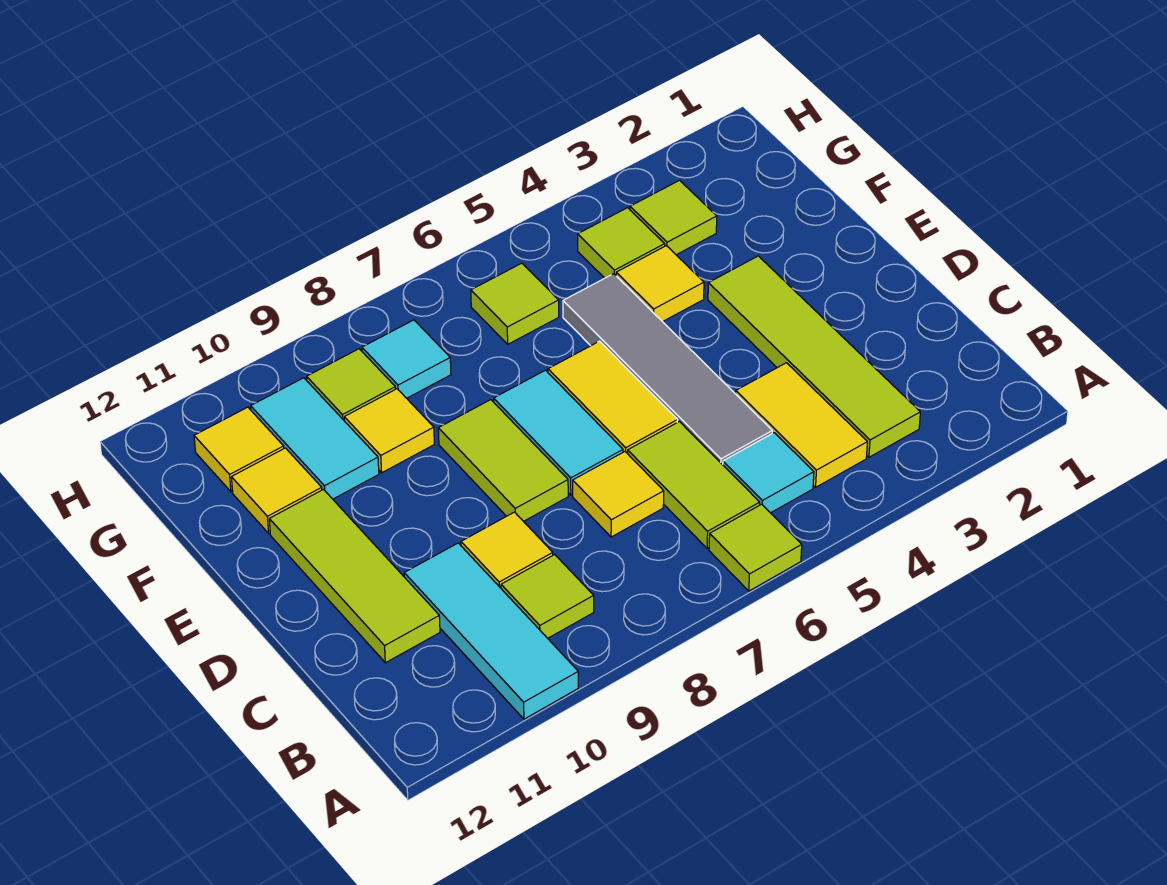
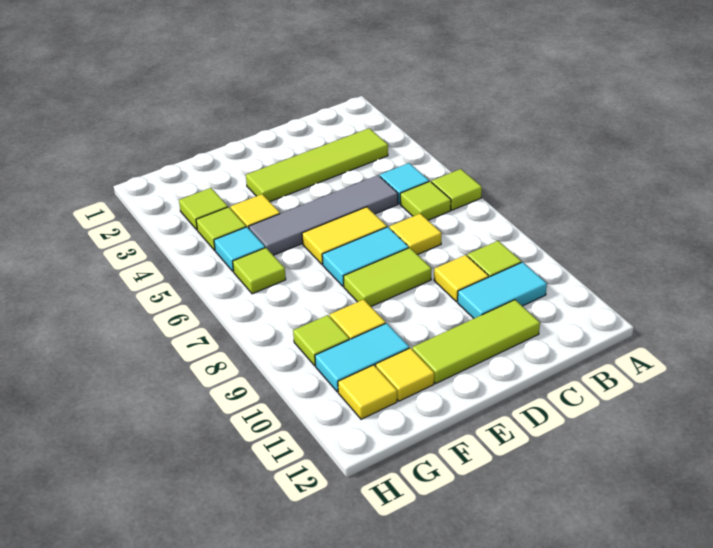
cyan tile A10:C10 level 1 -> cyan tile B10:C10 level 1
yellow tile B4:C4 level 1 -> none
lime tile B6:C6 level 1 -> lime tile B6 level 1
cyan tile G8 level 1 -> cyan tile G5 level 1

